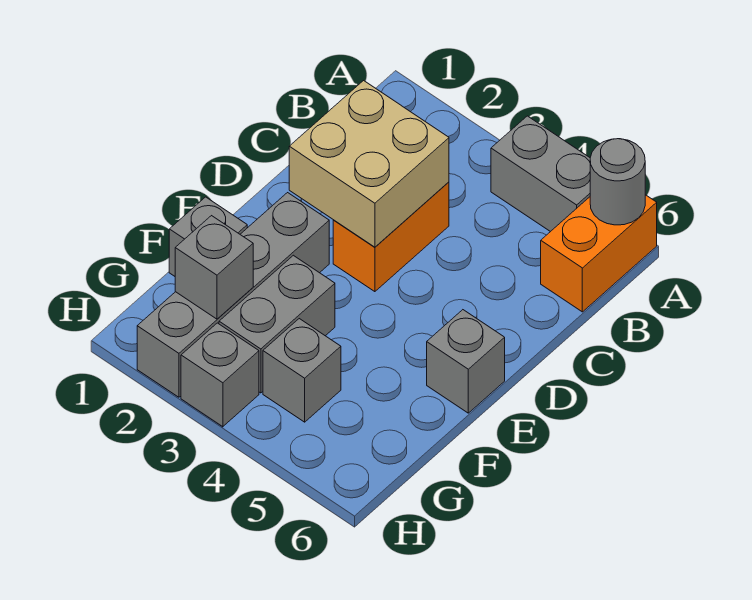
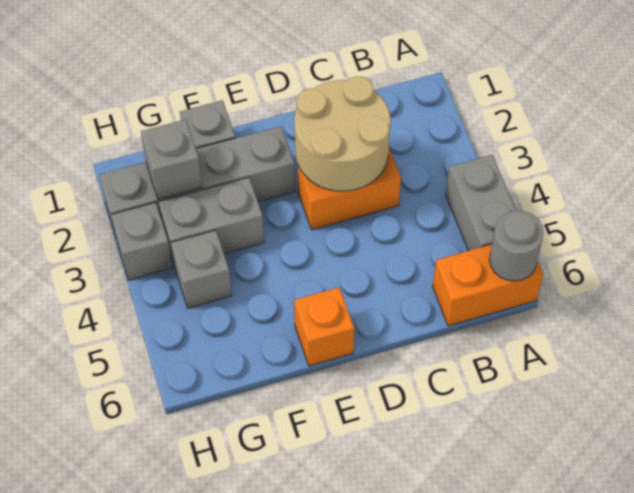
tan brick C2:D3 level 2 -> tan round brick C2:D3 level 2
grey brick E6 level 1 -> orange brick E6 level 1

